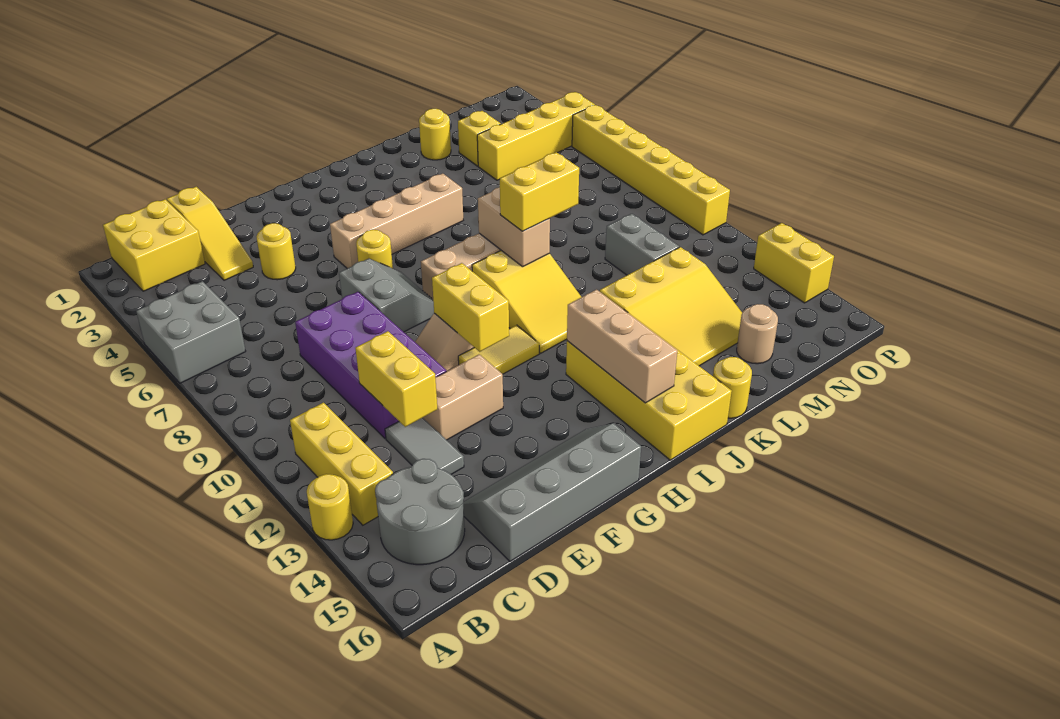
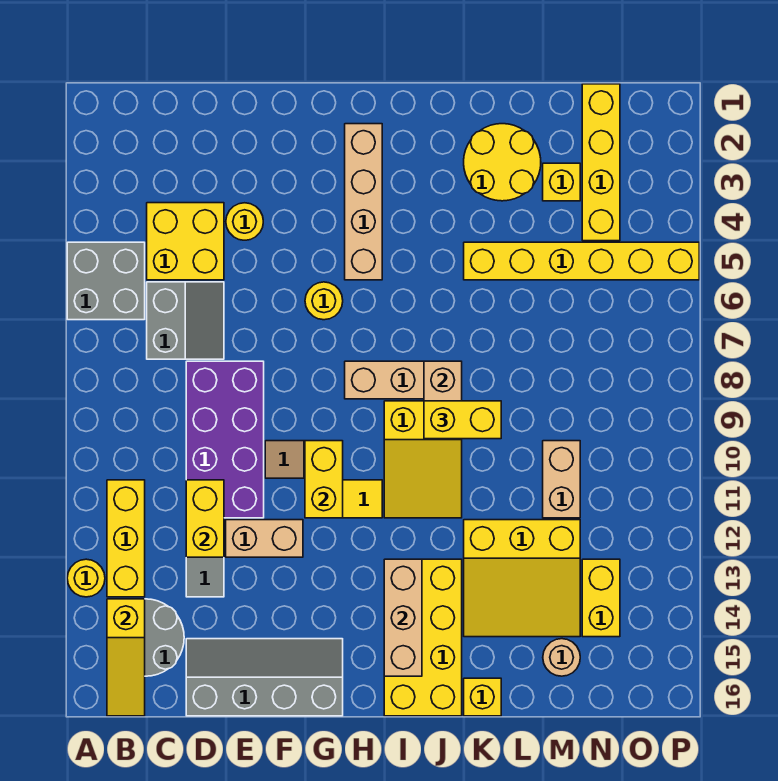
yellow brick B1:C2 level 1 -> yellow brick C4:D5 level 1
yellow slope D1:D3 level 1 top 1 -> yellow slope B14:B16 level 2 top 14
grey slope F7:G8 level 1 top F -> grey slope C6:D7 level 1 top C
tan brick G5:J5 level 1 -> tan brick H2:H5 level 1
yellow round brick K16 level 1 -> yellow brick K16 level 1
yellow round brick L2 level 1 -> yellow round brick K2:L3 level 1
yellow brick M4:P4 level 1 -> yellow brick N1:N4 level 1
grey brick M10:M11 level 1 -> tan brick M10:M11 level 1
yellow brick P5:P10 level 1 -> yellow brick K5:P5 level 1
yellow brick P13:P14 level 1 -> yellow brick N13:N14 level 1

